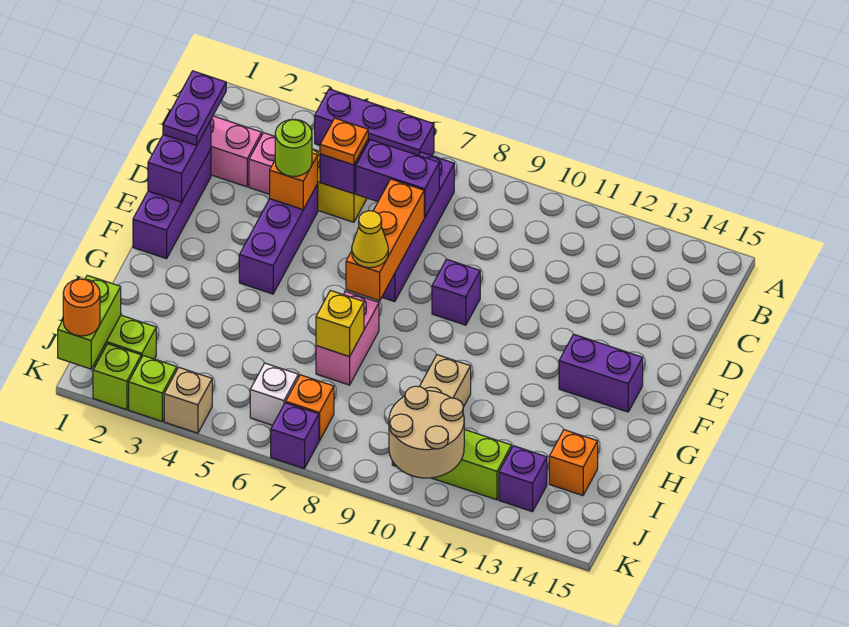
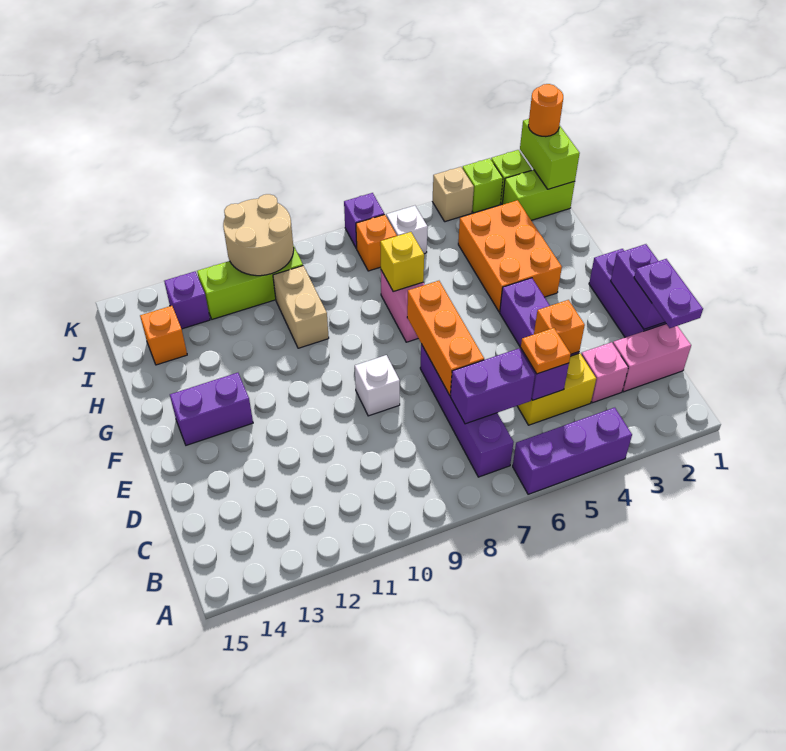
lime round brick D4 level 3 -> none
purple brick E9 level 1 -> white brick E9 level 1
yellow cone F7 level 3 -> none
none -> orange brick G3:I4 level 1

